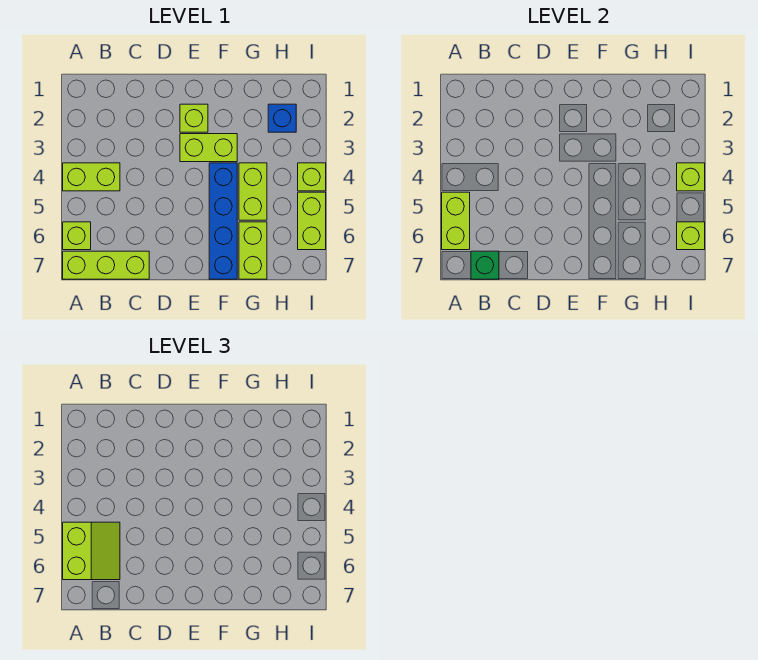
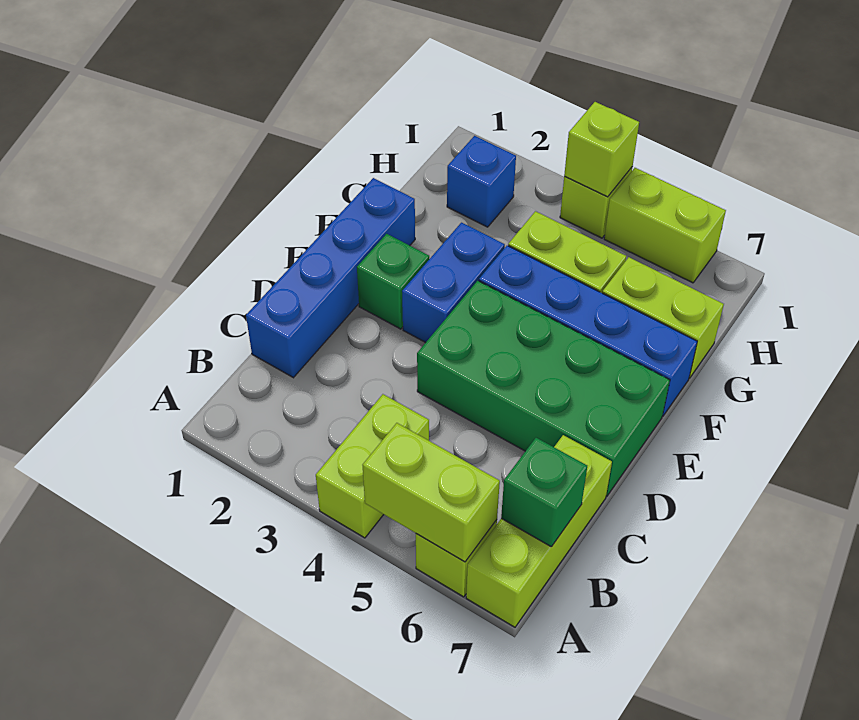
lime slope A5:B6 level 3 top A -> none
none -> blue brick C1:F1 level 1
none -> green brick D4:E7 level 1
lime brick E2 level 1 -> green brick E2 level 1
lime brick E3:F3 level 1 -> blue brick E3:F3 level 1
lime brick I6 level 2 -> none

